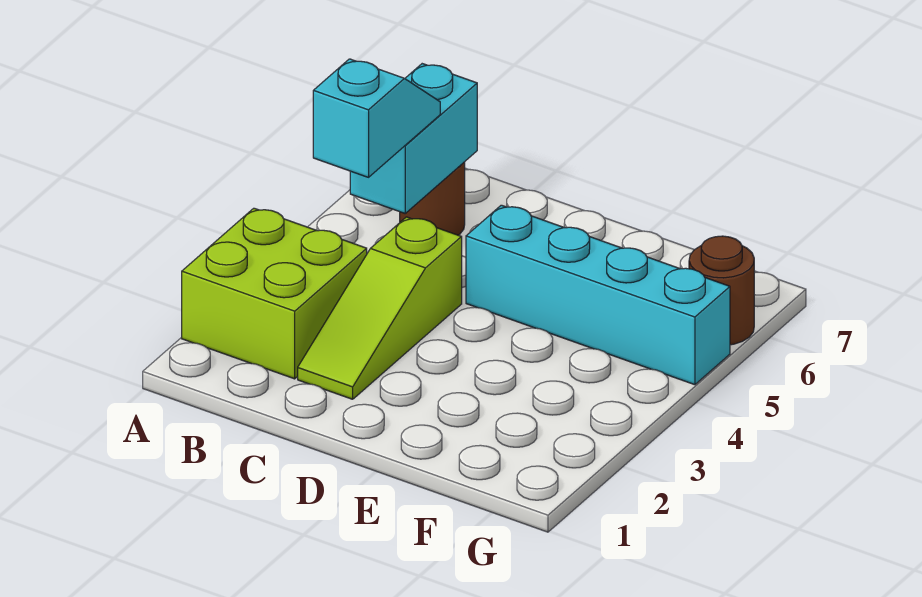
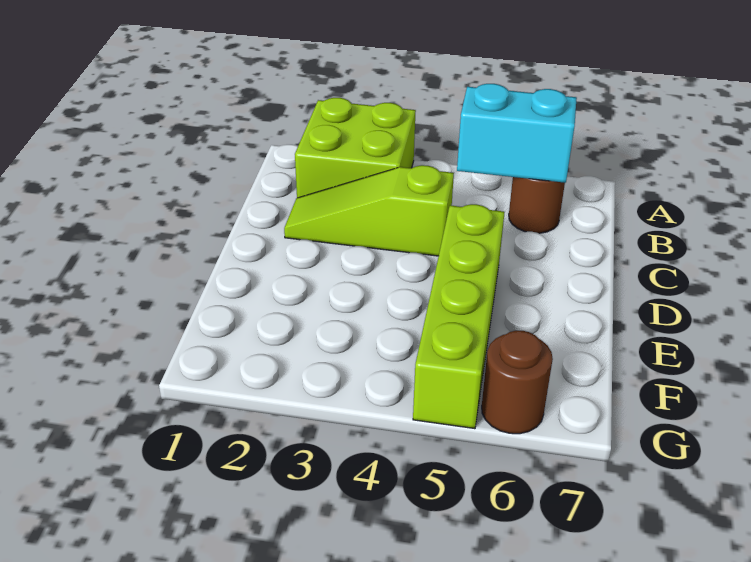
cyan slope B4:B5 level 3 top 4 -> none
cyan brick D5:G5 level 1 -> lime brick D5:G5 level 1

